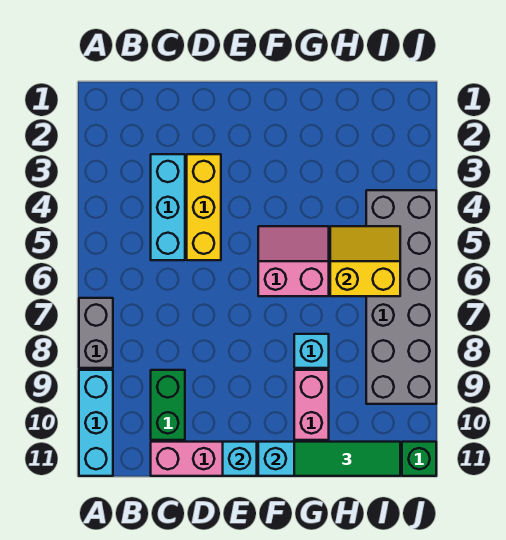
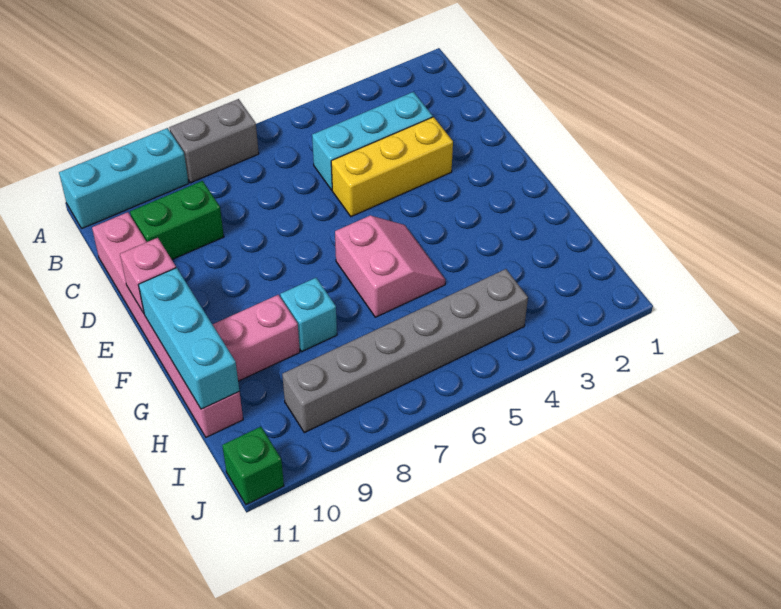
cyan brick E11 level 2 -> pink brick E11 level 2
green tile G11:I11 level 3 -> none
yellow slope H5:I6 level 2 top 6 -> none
grey brick I4:J9 level 1 -> grey brick I4:I9 level 1

